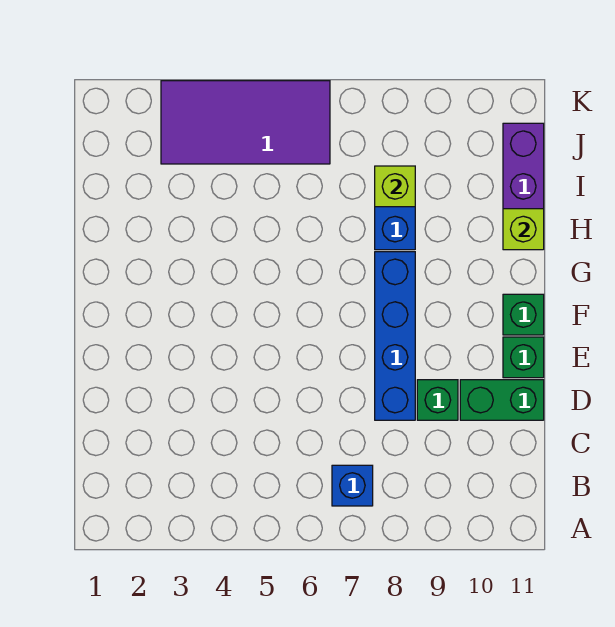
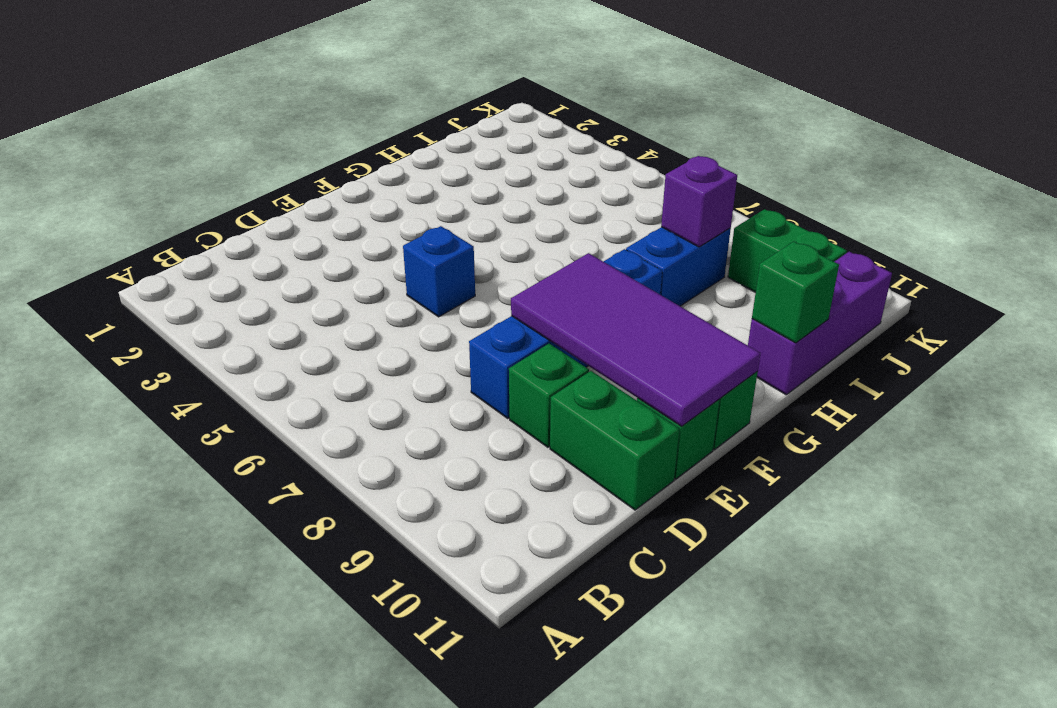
blue brick B7 level 1 -> blue brick E5 level 1
lime brick H11 level 2 -> green brick H11 level 2
lime brick I8 level 2 -> purple brick I8 level 2
purple tile J3:K6 level 1 -> purple tile E8:F11 level 2
none -> green brick J9:J10 level 1

